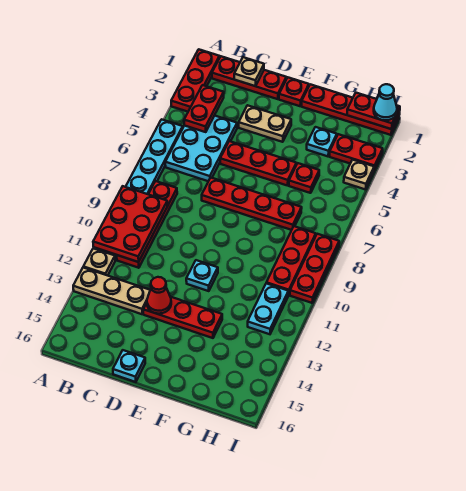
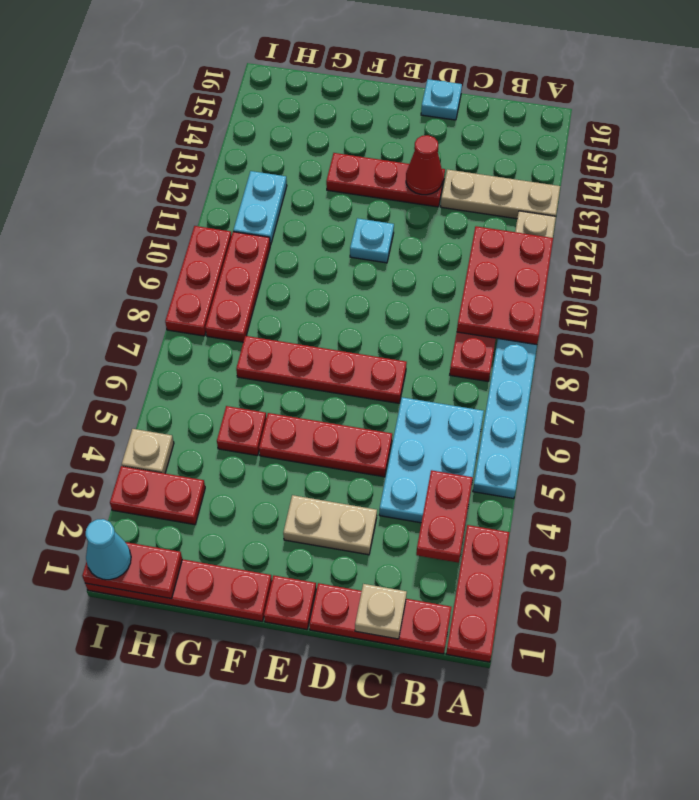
cyan plate G3 level 1 -> none

